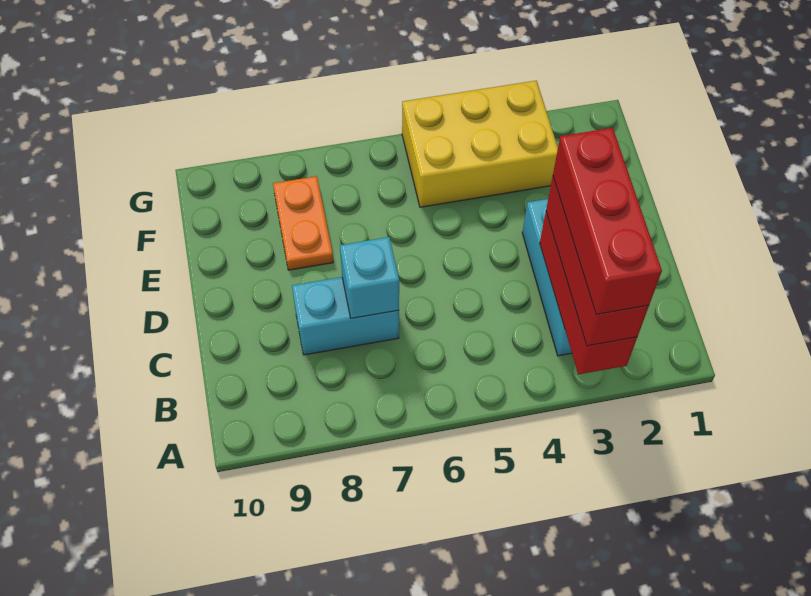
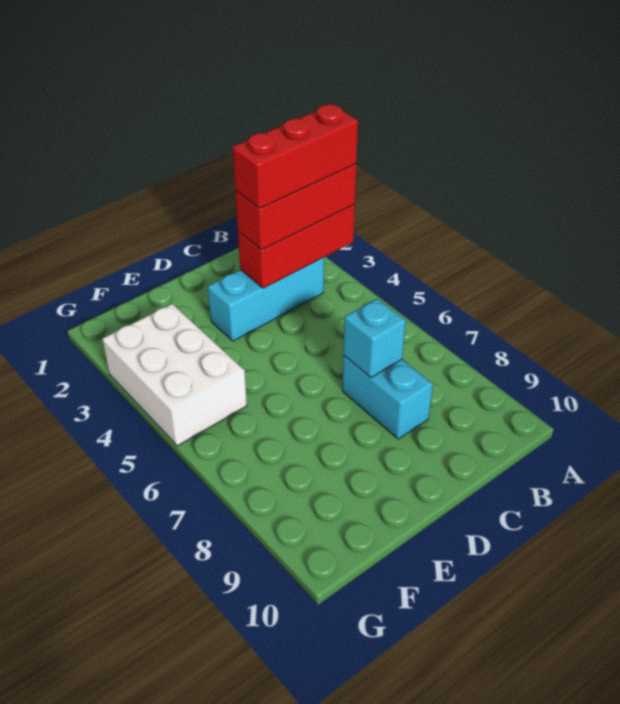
orange plate E8:F8 level 1 -> none
yellow brick F3:G5 level 1 -> white brick F3:G5 level 1

